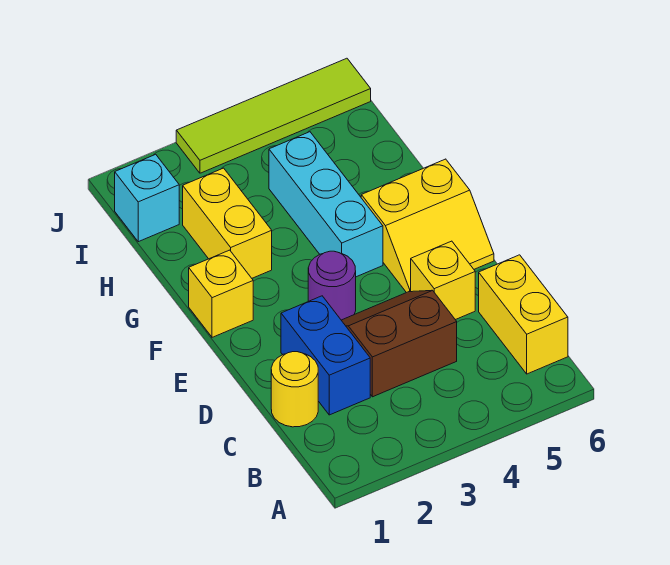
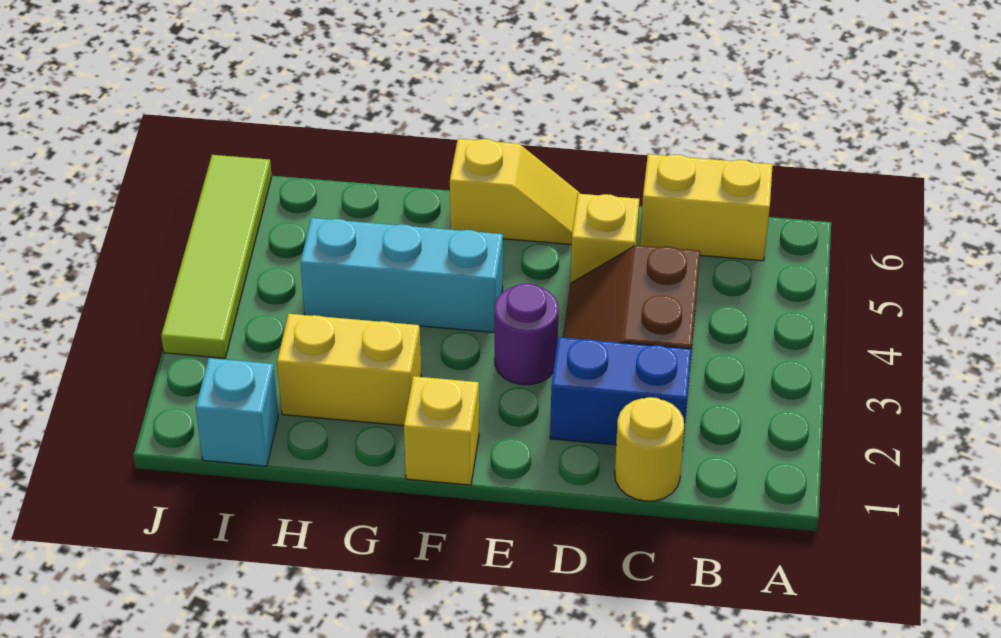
yellow slope E5:F6 level 1 top F -> yellow slope E6:F6 level 1 top F

